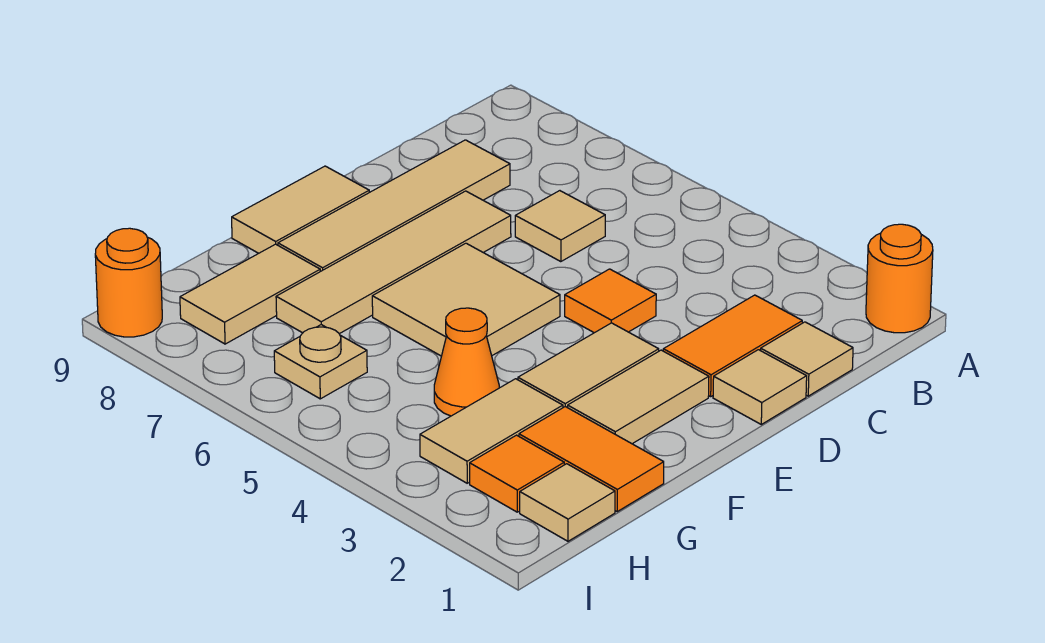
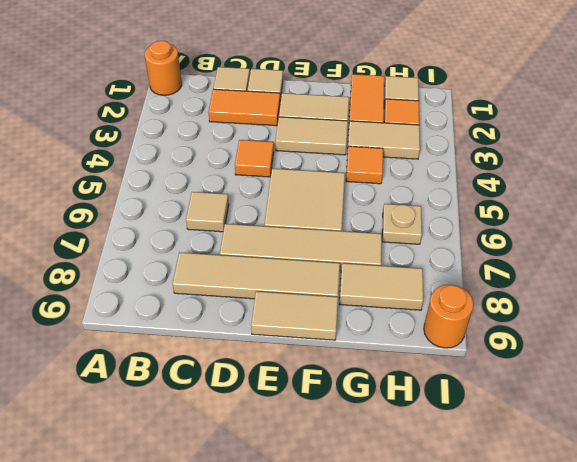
orange cone G4 level 1 -> orange tile G4 level 1

